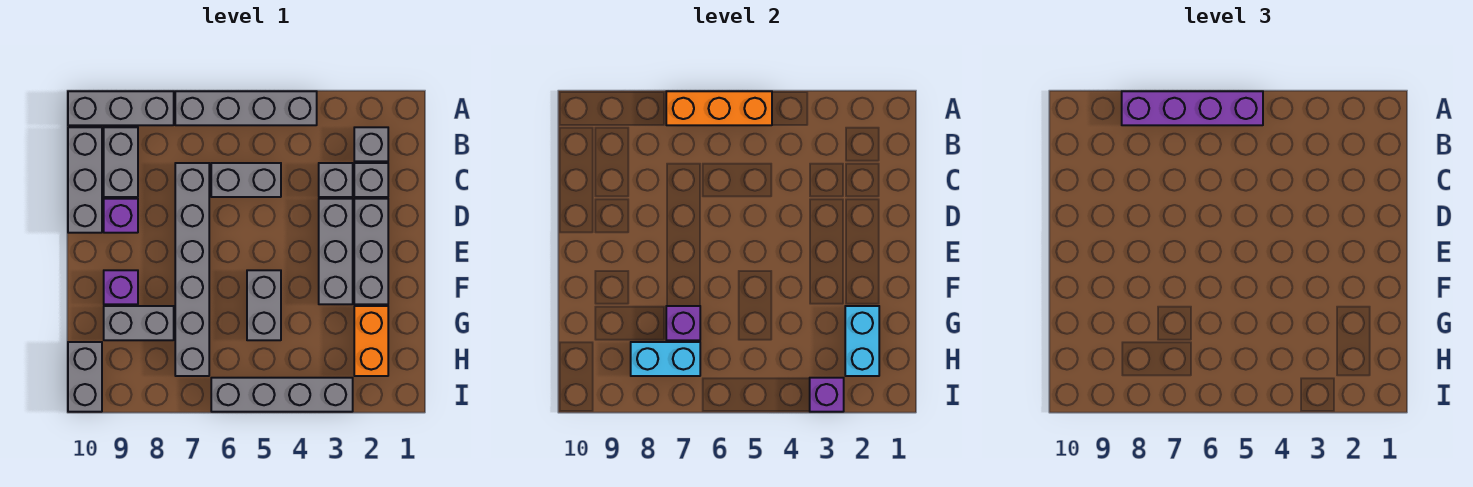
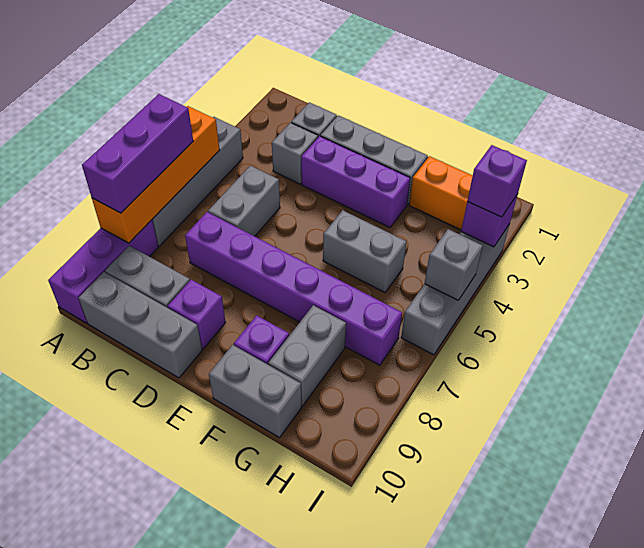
orange brick A5:A7 level 2 -> orange brick A5:A8 level 2
purple brick A5:A8 level 3 -> purple brick A6:A8 level 3
grey brick A8:A10 level 1 -> purple brick A8:A10 level 1
grey brick B2 level 1 -> grey brick I5 level 2
grey brick C7:H7 level 1 -> purple brick C7:H7 level 1
grey brick D3:F3 level 1 -> purple brick D3:F3 level 1
cyan brick G2:H2 level 2 -> none
purple brick G7 level 2 -> purple brick I3 level 3
cyan brick H7:H8 level 2 -> none
grey brick H10:I10 level 1 -> grey brick F10:G10 level 1

